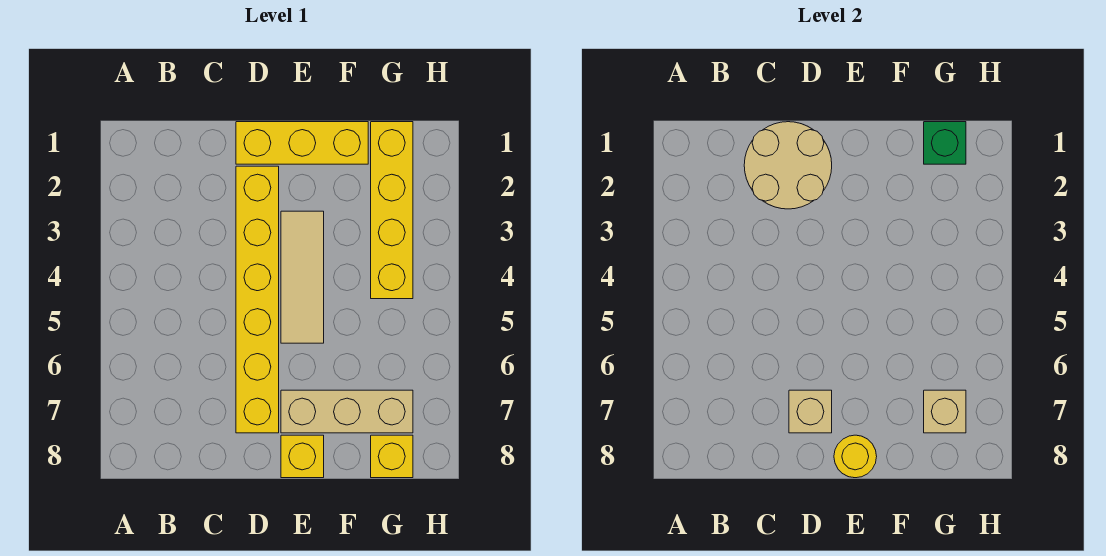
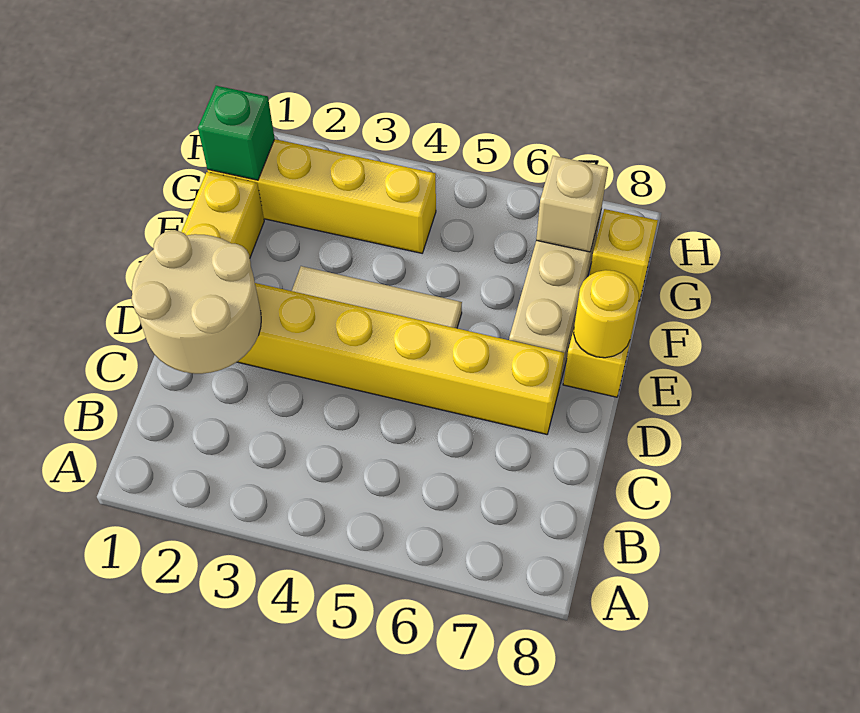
tan brick D7 level 2 -> none

